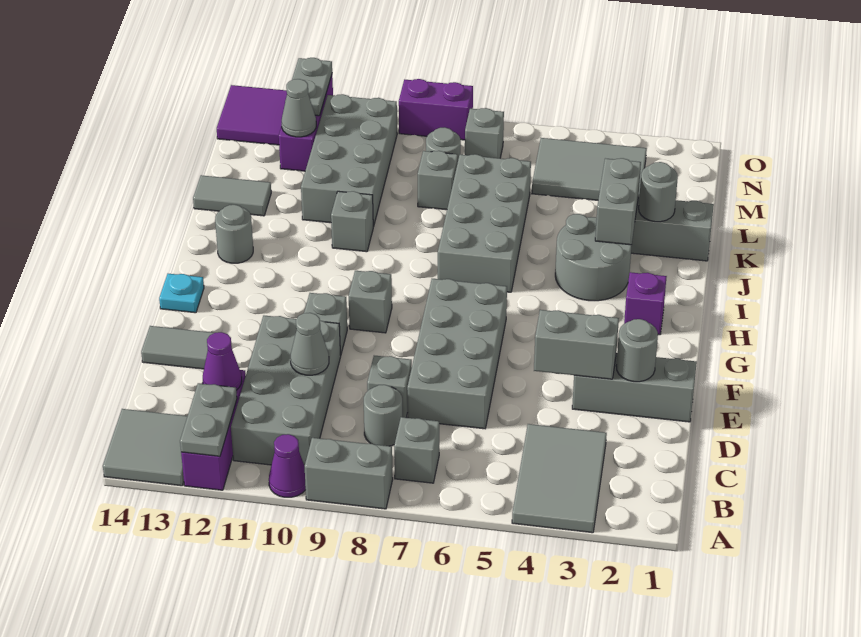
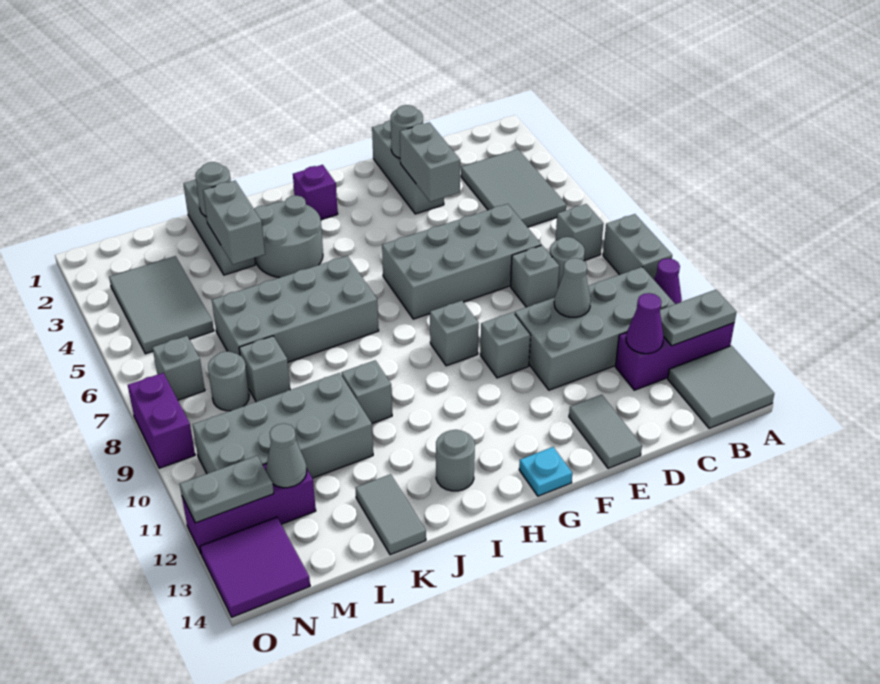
grey tile A3:C4 level 1 -> grey tile B3:C5 level 1
grey brick J3:K3 level 2 -> grey brick K3:K4 level 2

